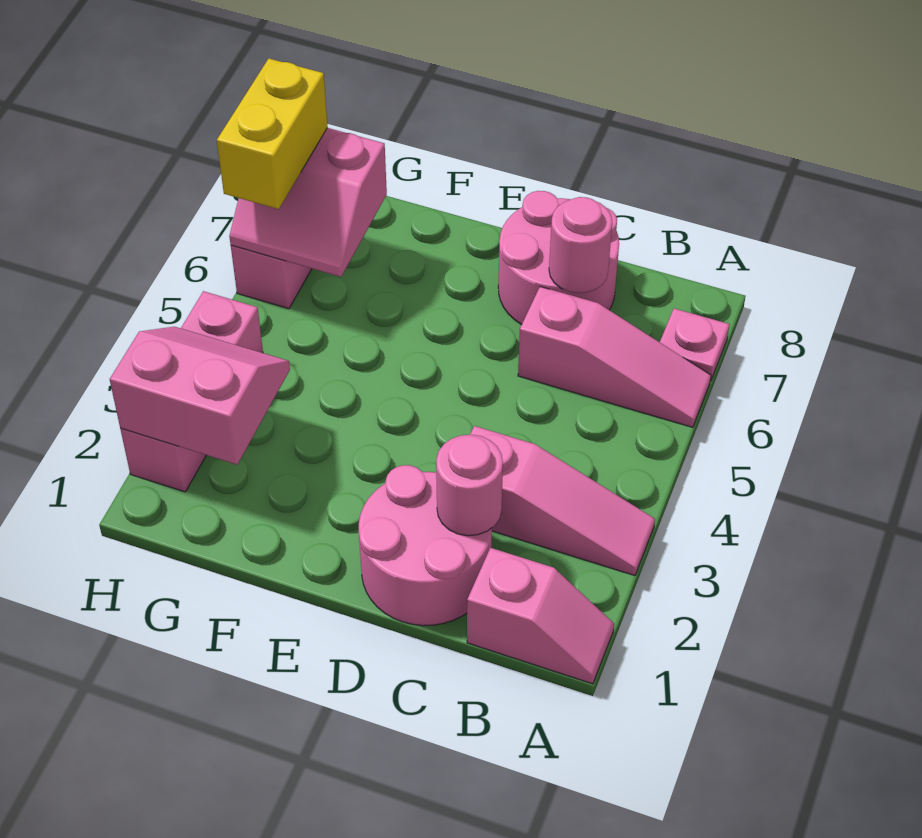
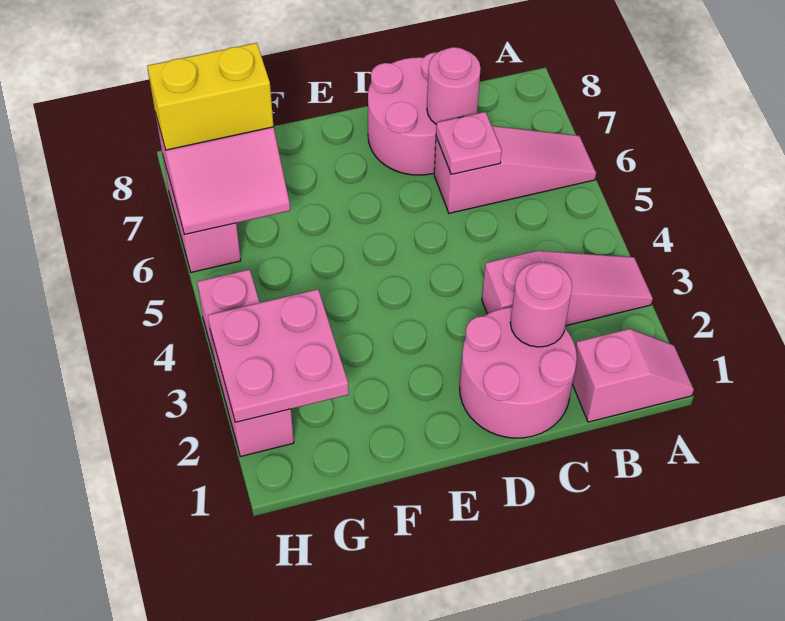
pink plate A7 level 1 -> pink plate C6 level 2
pink slope G2:H3 level 2 top 2 -> pink plate G2:H3 level 2
yellow brick H6:H7 level 3 -> yellow brick G7:H7 level 3

